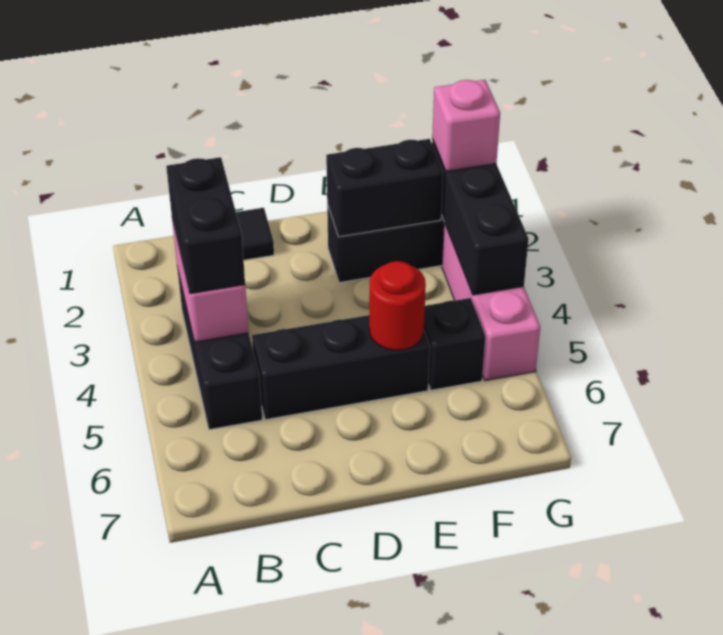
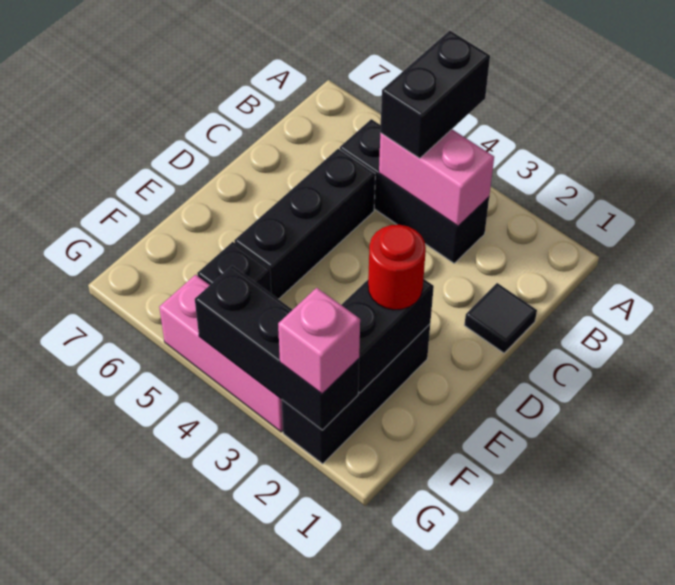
black brick B3:B4 level 3 -> black brick A4:B4 level 3
red round brick E5 level 2 -> red round brick E2 level 3

